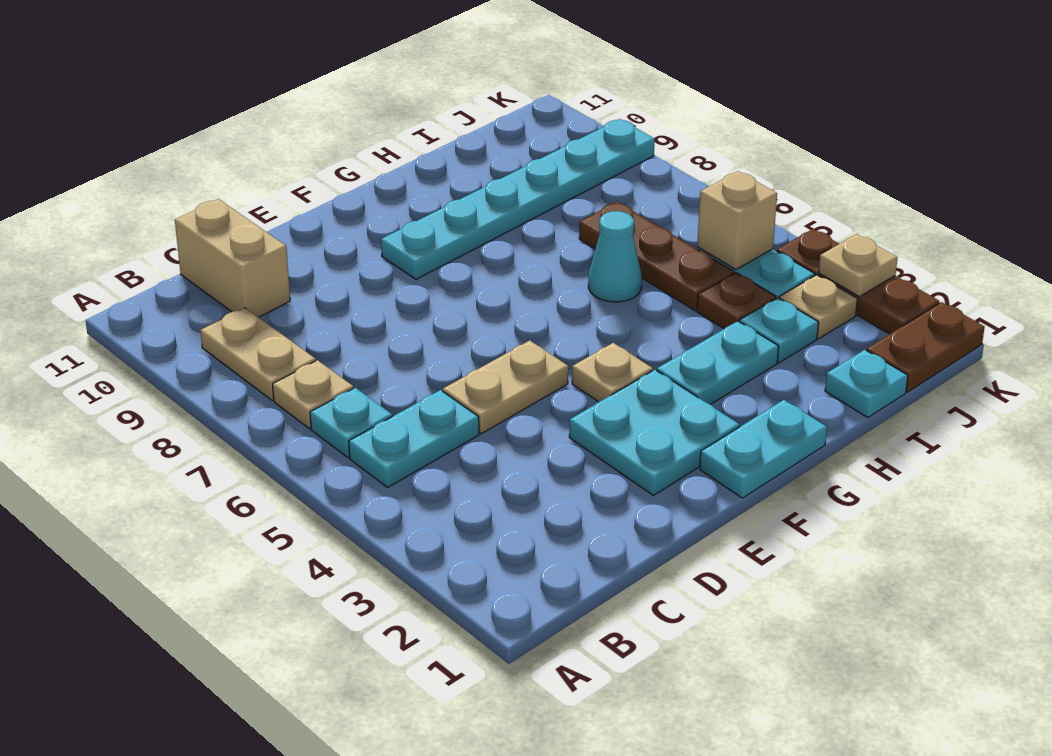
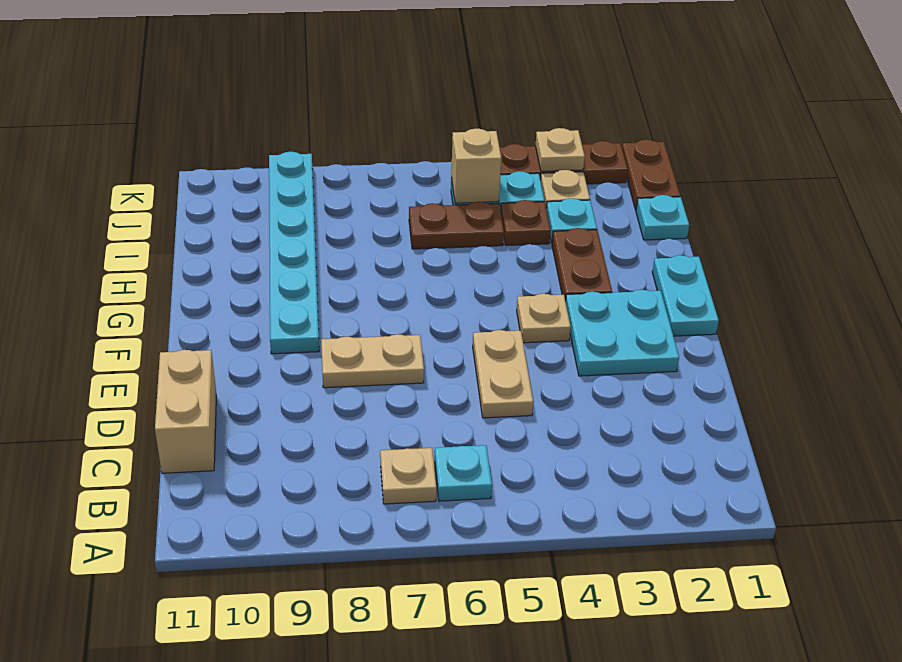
cyan plate B5:C5 level 1 -> none
tan plate B8:B9 level 1 -> tan plate E7:E8 level 1
tan brick C10:C11 level 1 -> tan brick C11:D11 level 1
cyan plate G3:H3 level 1 -> brown plate G3:H3 level 1
cyan cone H6 level 1 -> none
brown plate I5:I7 level 1 -> brown plate I5:I6 level 1

